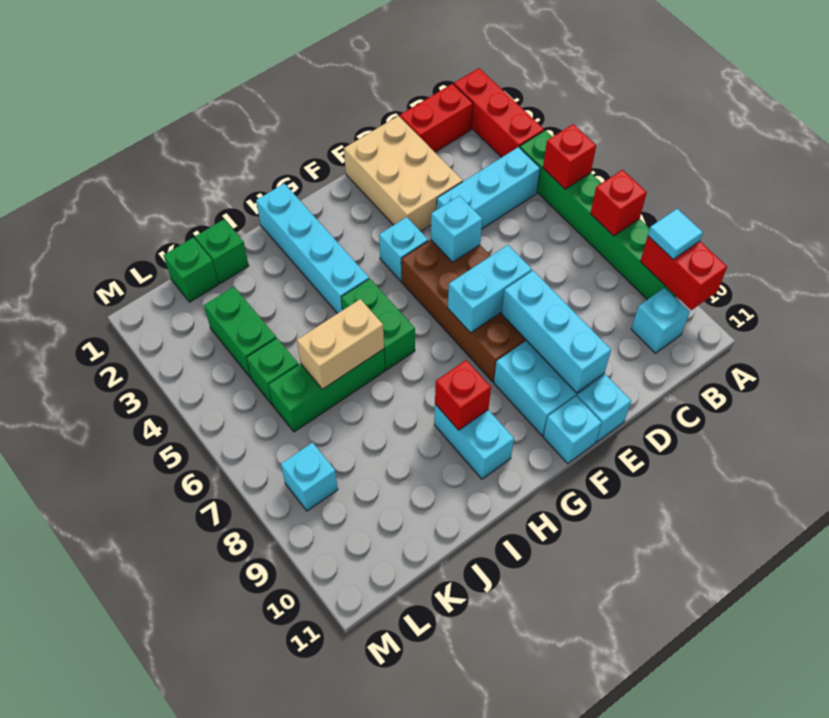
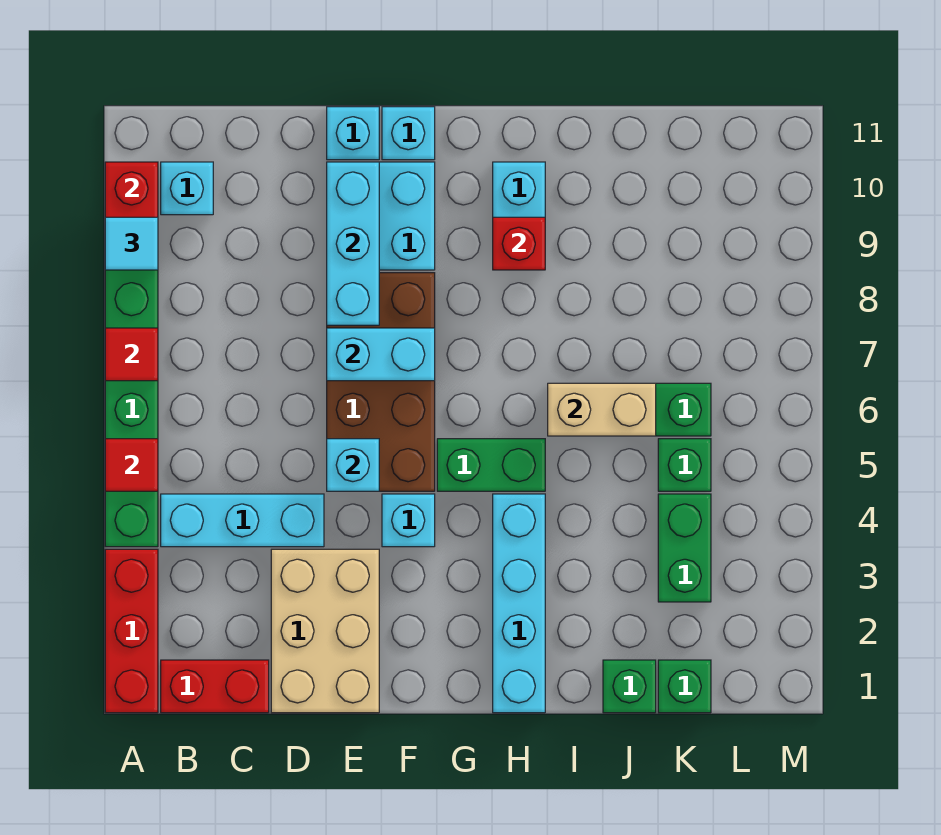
red brick A5 level 2 -> red tile A5 level 2
red brick A7 level 2 -> red tile A7 level 2
green brick H5:H6 level 1 -> green brick G5:H5 level 1
cyan brick L8 level 1 -> none

